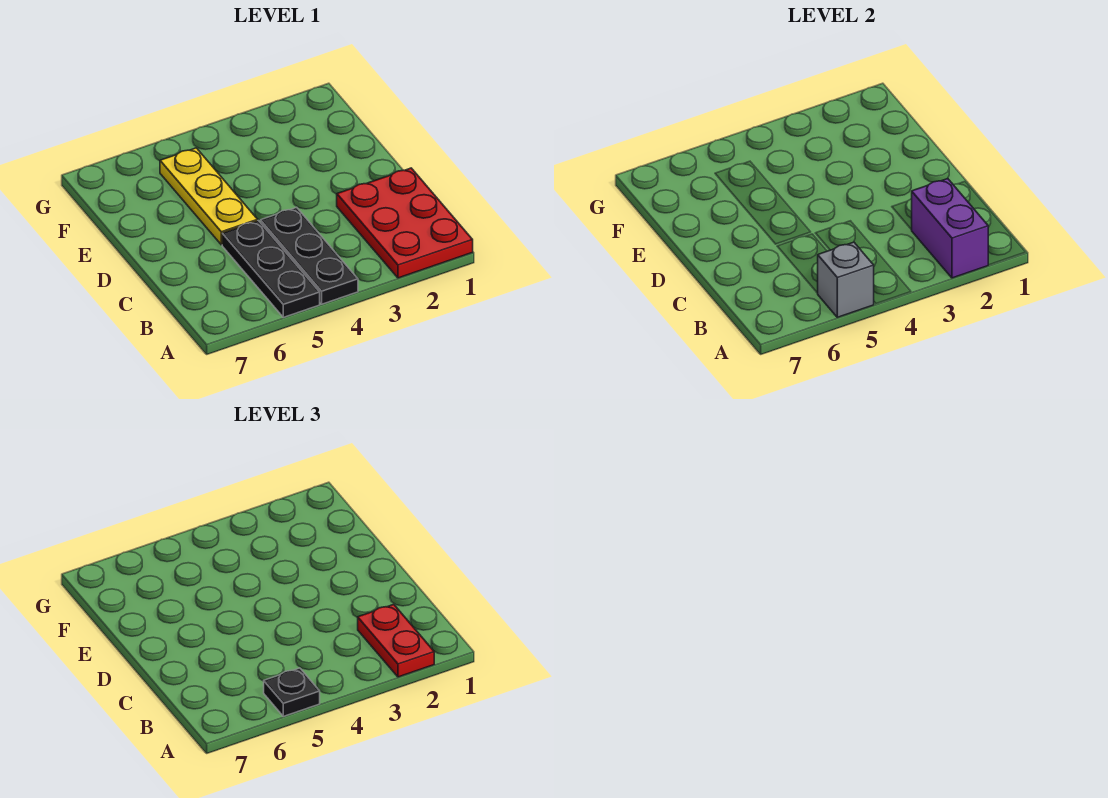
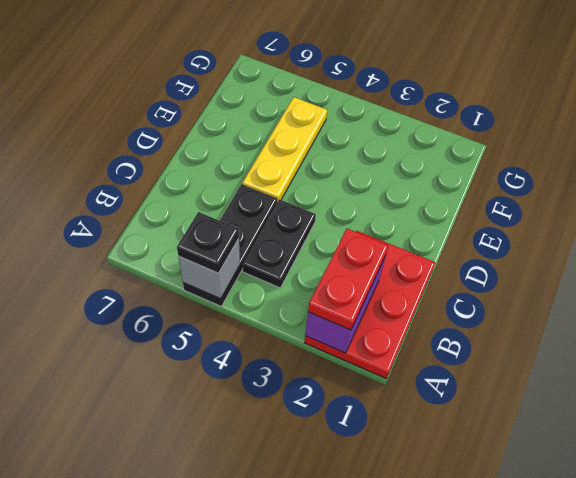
black plate A4:C4 level 1 -> black plate B4:C4 level 1

